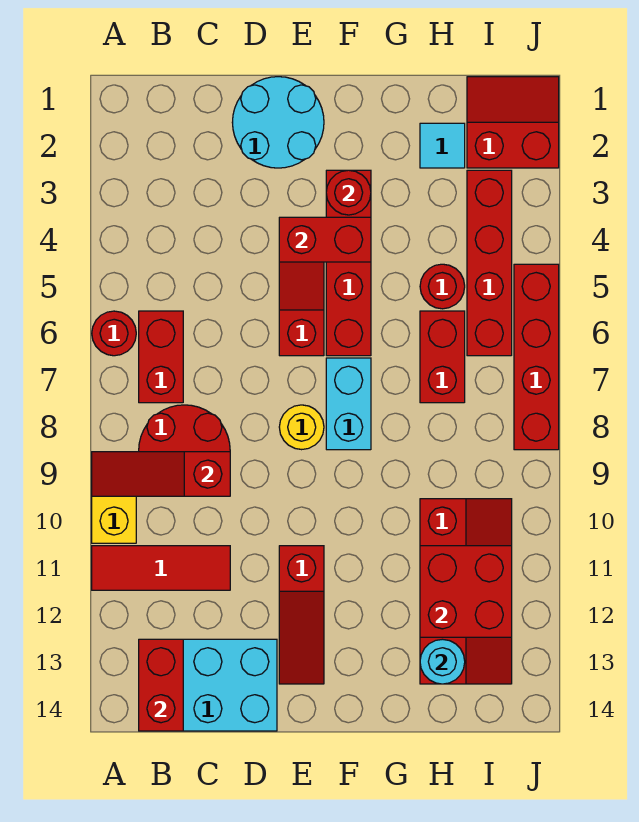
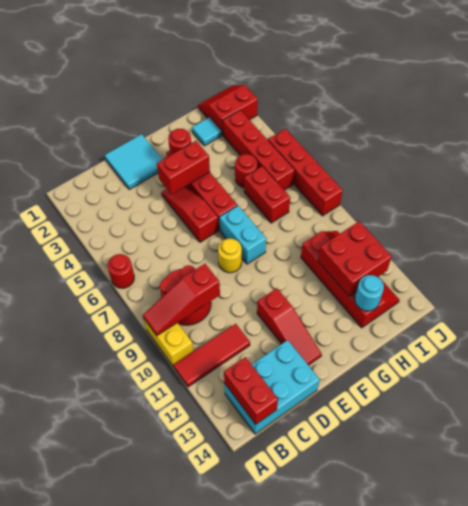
red brick B6:B7 level 1 -> none
cyan round brick D1:E2 level 1 -> cyan tile D1:E2 level 1

